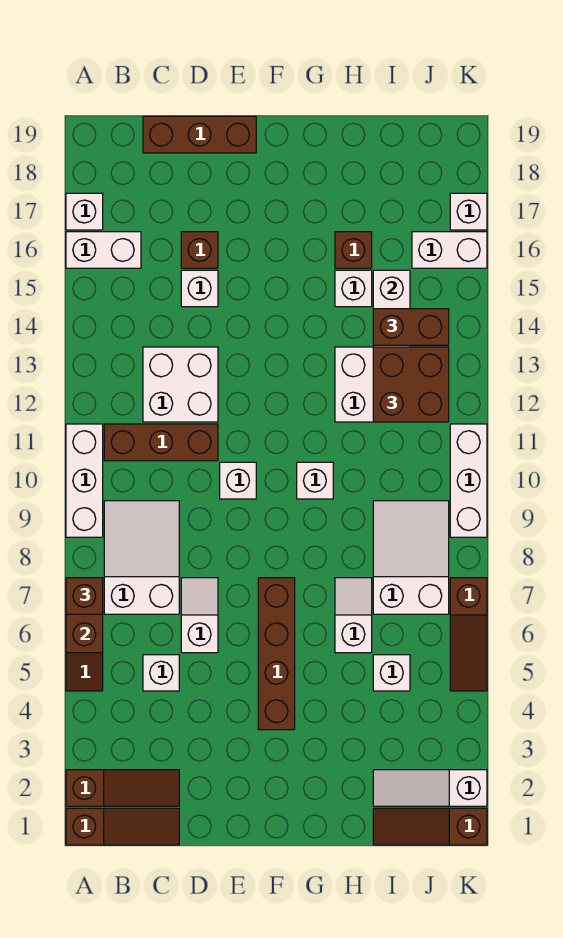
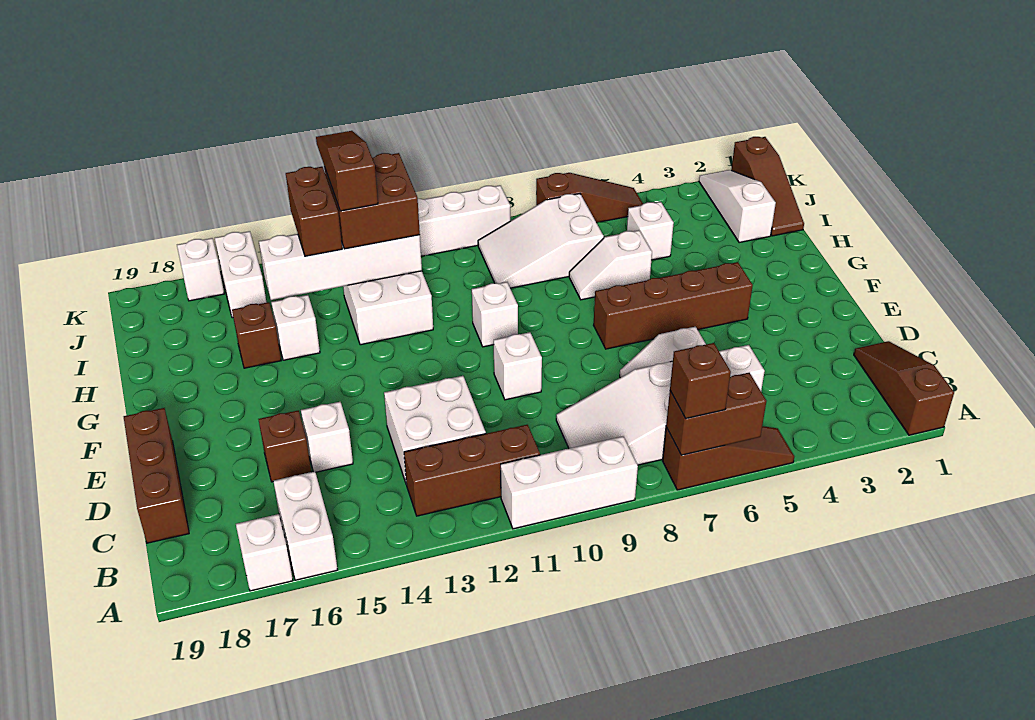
brown slope A2:C2 level 1 top A -> brown slope I13:K13 level 4 top I
brown brick B11:D11 level 1 -> brown brick B11:B13 level 1
white slope I2:K2 level 1 top K -> white slope I2:K2 level 1 top I

